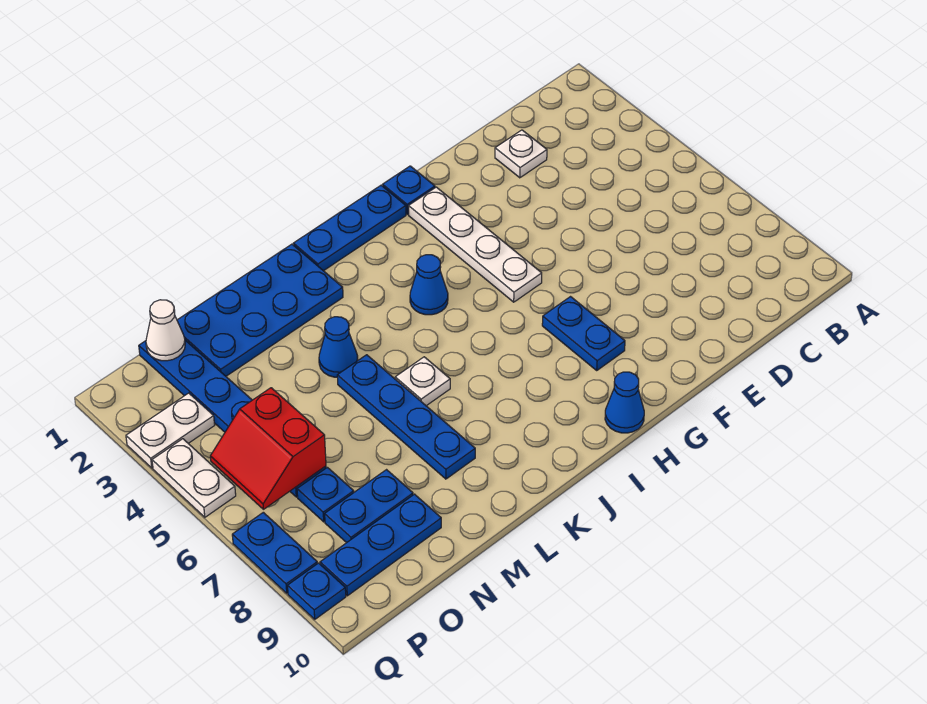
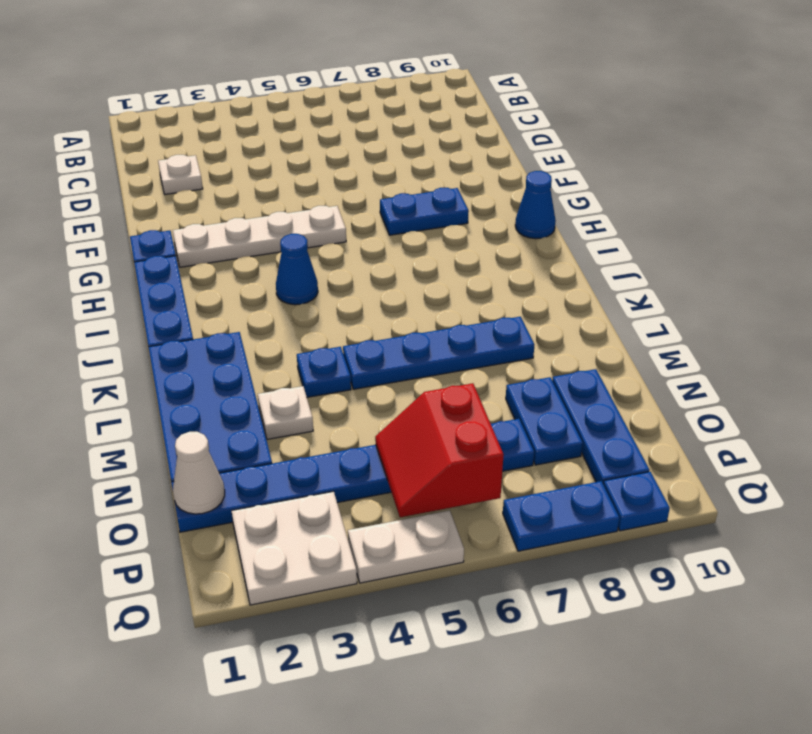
white plate K6 level 1 -> white plate M3 level 1
blue cone L4 level 1 -> blue plate L4 level 1
red slope O5:P6 level 2 top O -> red slope O5:P6 level 2 top 6
white plate P3:Q3 level 1 -> white plate P2:Q3 level 1

